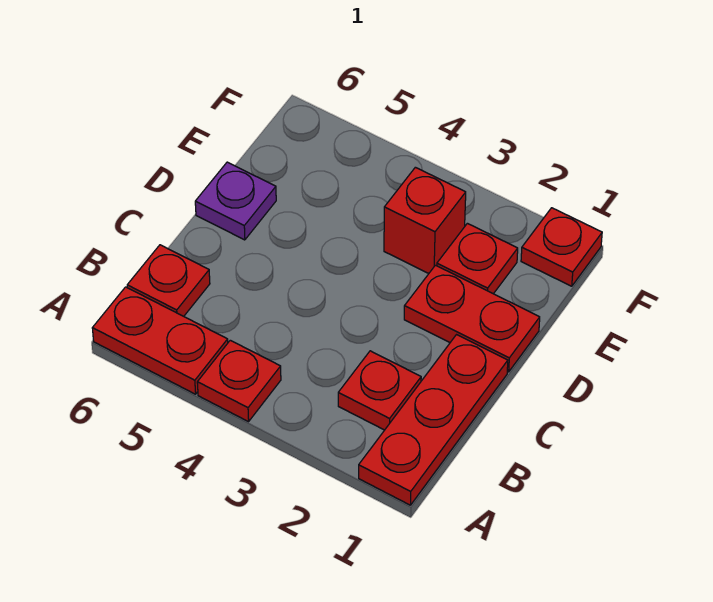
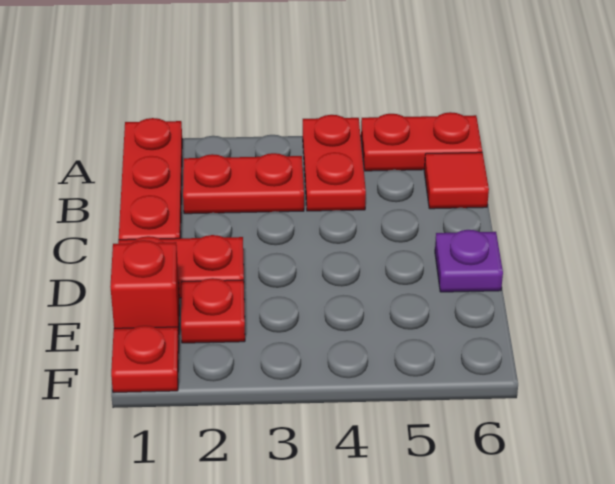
red plate A4 level 1 -> red plate A4:B4 level 1
red plate B2 level 1 -> red plate B2:B3 level 1
red plate B6 level 1 -> red tile B6 level 1
red brick E3 level 1 -> red brick E1 level 1

